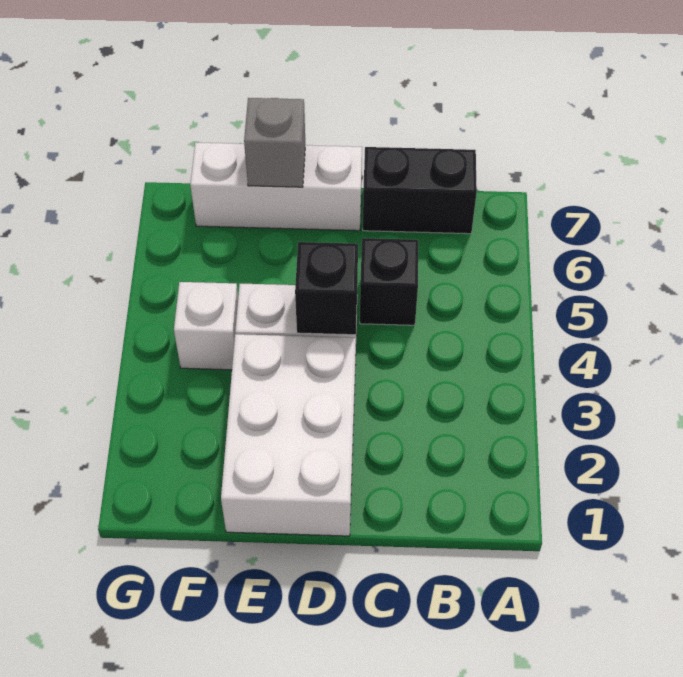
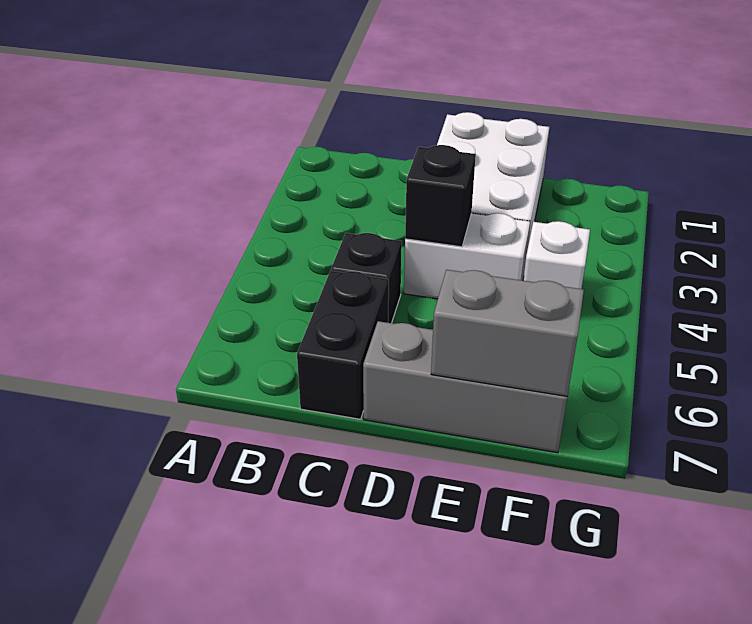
black brick B7:C7 level 1 -> black brick C6:C7 level 1
white brick D7:F7 level 1 -> grey brick D7:F7 level 1
grey brick E7 level 2 -> grey brick E7:F7 level 2

